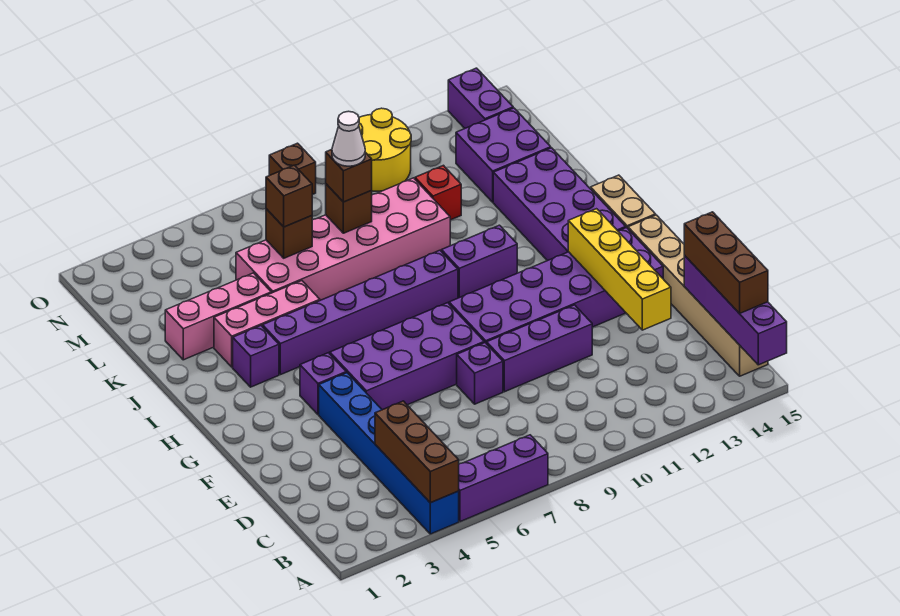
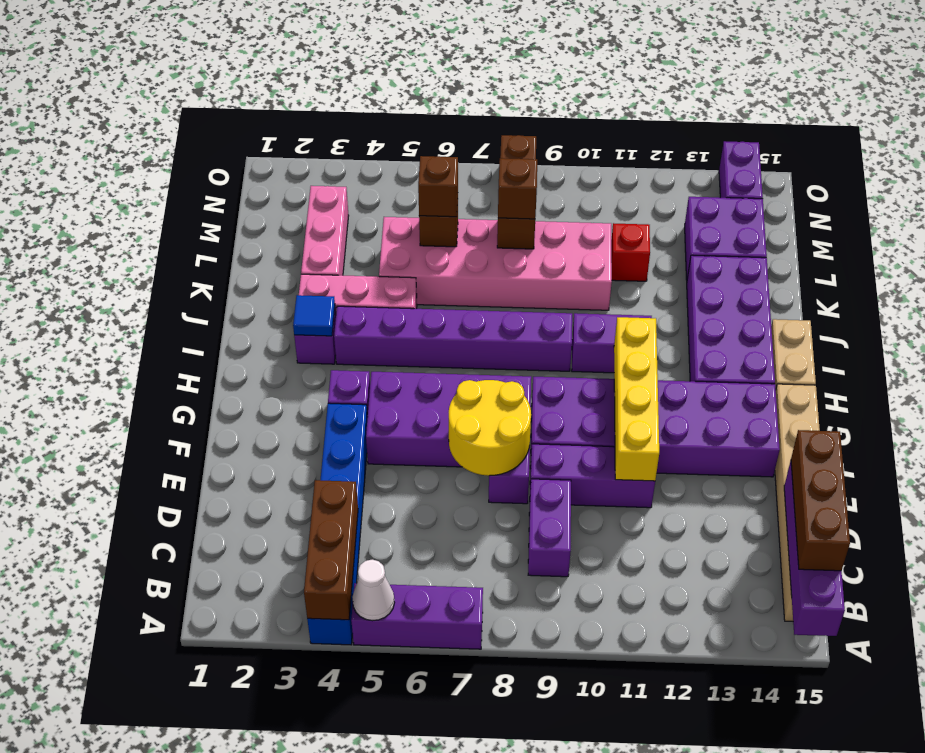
none -> purple brick C9:D9 level 1
yellow brick D13:G13 level 2 -> yellow brick E11:H11 level 2
none -> blue tile I3 level 2
pink brick K2:K4 level 1 -> pink brick K3:M3 level 1
white cone L8 level 4 -> white cone A5 level 2
yellow round brick N10:O11 level 1 -> yellow round brick E7:F8 level 2

